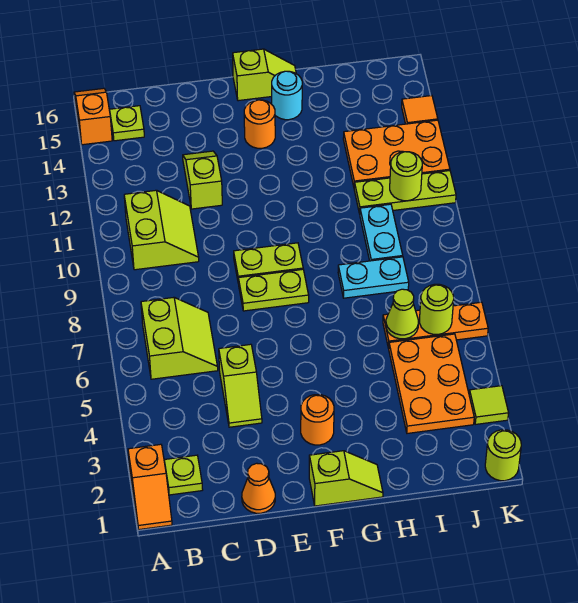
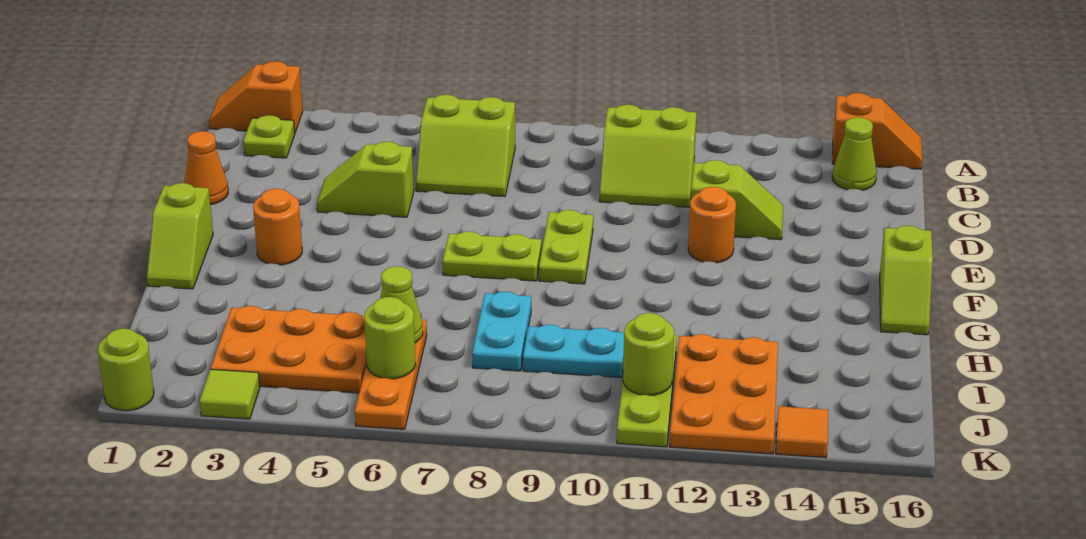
lime plate B15 level 1 -> lime cone B15 level 1
lime plate E8:F8 level 1 -> lime plate F7:F8 level 1
orange round brick F14 level 1 -> orange round brick E12 level 1
cyan round brick G15 level 1 -> none

